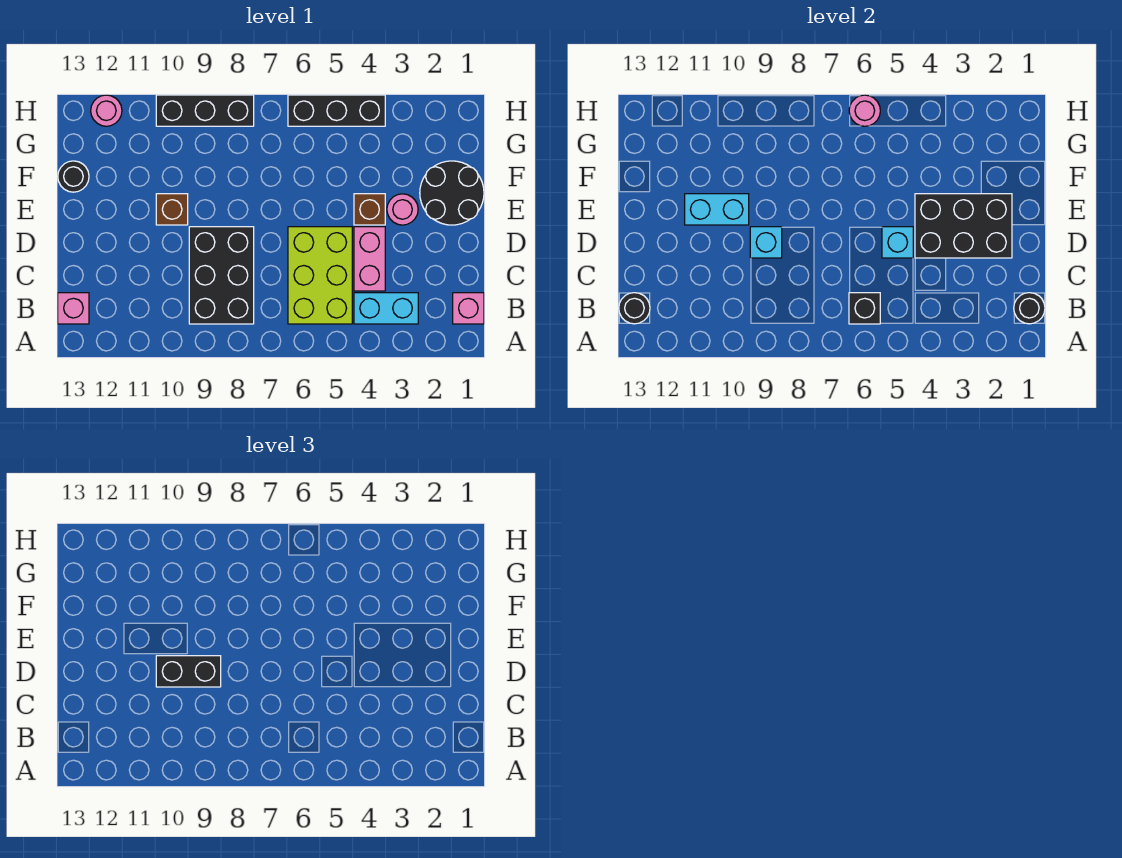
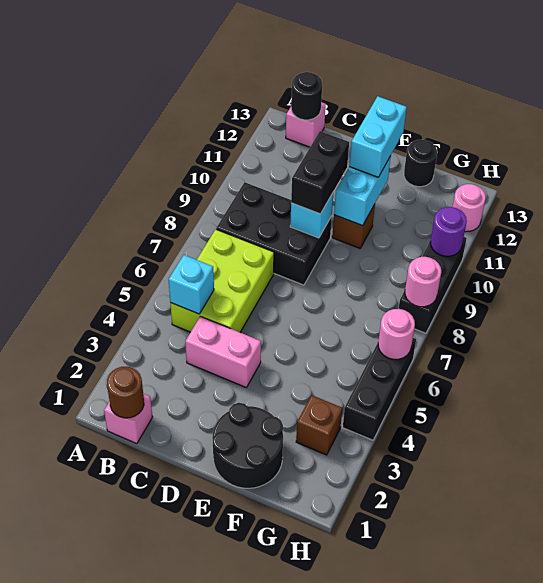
black round brick B1 level 2 -> brown round brick B1 level 2
cyan brick B3:B4 level 1 -> cyan brick E11:E12 level 3
lime brick B5:D6 level 1 -> lime brick B5:C7 level 1
black brick B6 level 2 -> none
black brick D2:E4 level 2 -> none
cyan brick D5 level 2 -> cyan brick B5 level 2
pink round brick E3 level 1 -> pink round brick H8 level 2
brown brick E4 level 1 -> brown brick G3 level 1
none -> purple round brick H10 level 2

